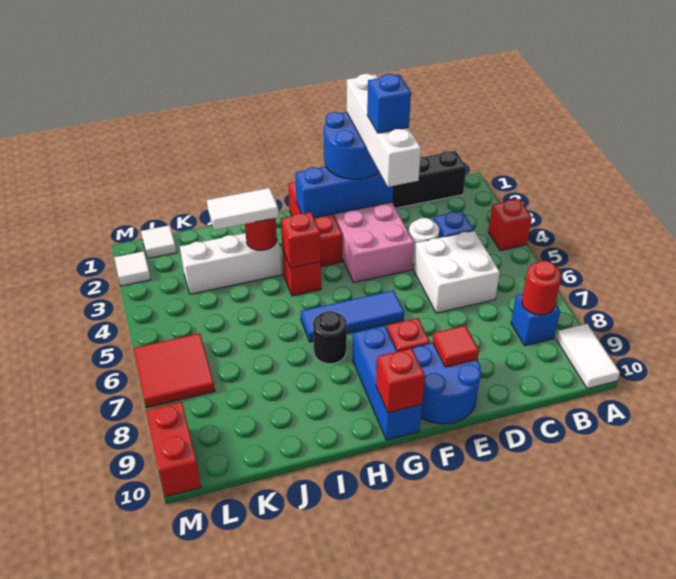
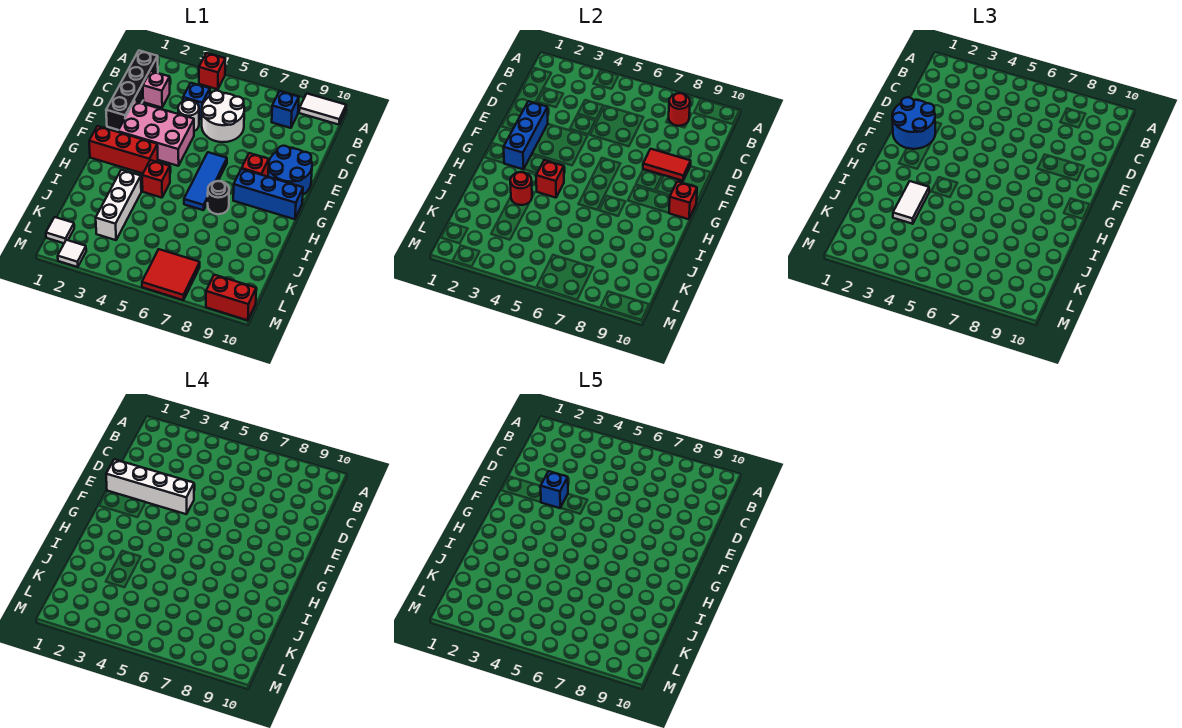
none -> pink brick C2 level 1
white brick C5:D6 level 1 -> white round brick C5:D6 level 1
red tile E9 level 2 -> red tile E8:E9 level 2

